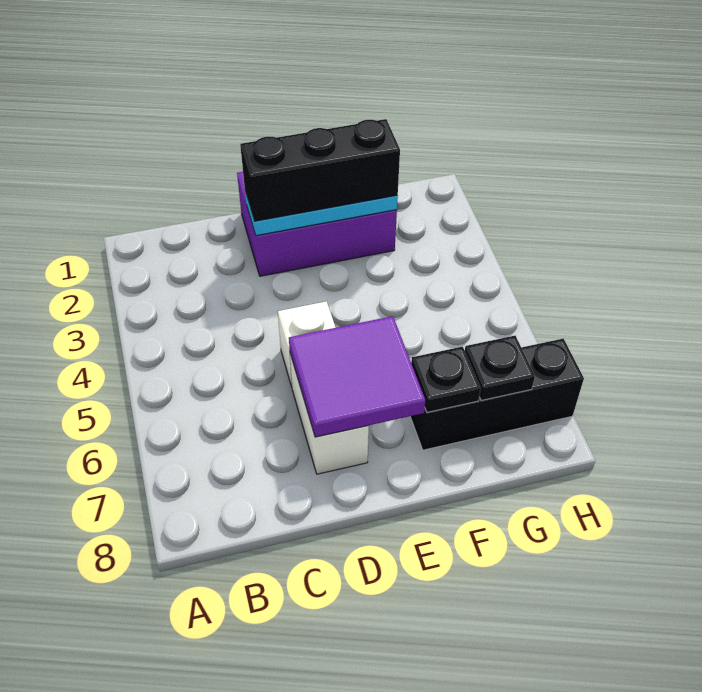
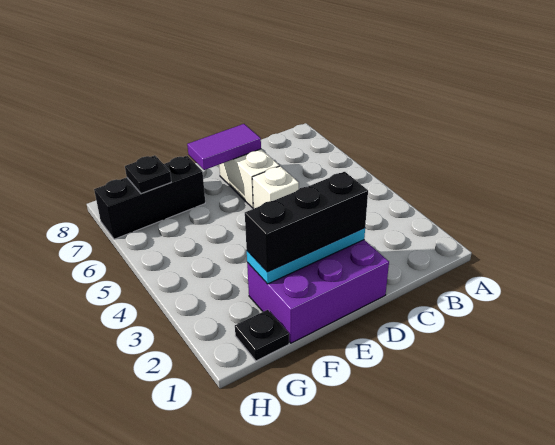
purple tile D6:E7 level 2 -> purple tile D7:E7 level 2
black plate F7 level 2 -> black plate G1 level 1

